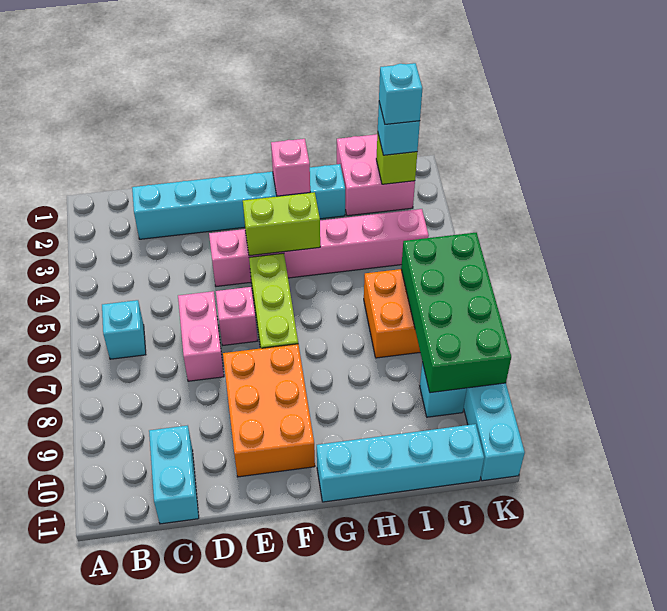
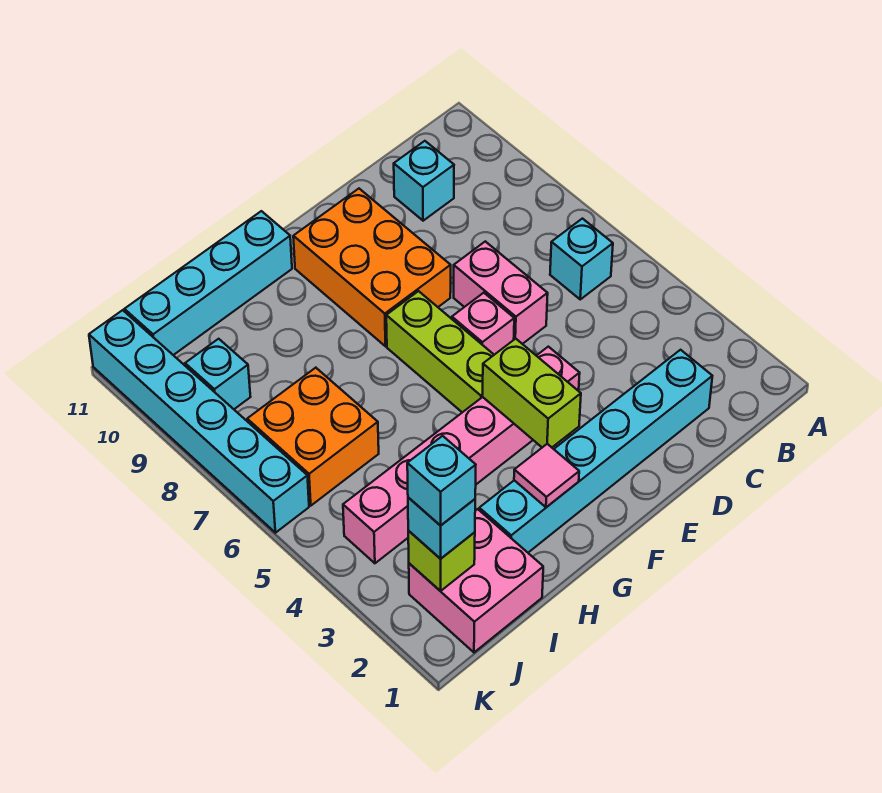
cyan brick C10:C11 level 1 -> cyan brick C10 level 1
lime brick F4:G4 level 2 -> lime brick F3:F4 level 2
pink brick G2 level 2 -> pink tile G2 level 2
green brick J6:K9 level 2 -> none

